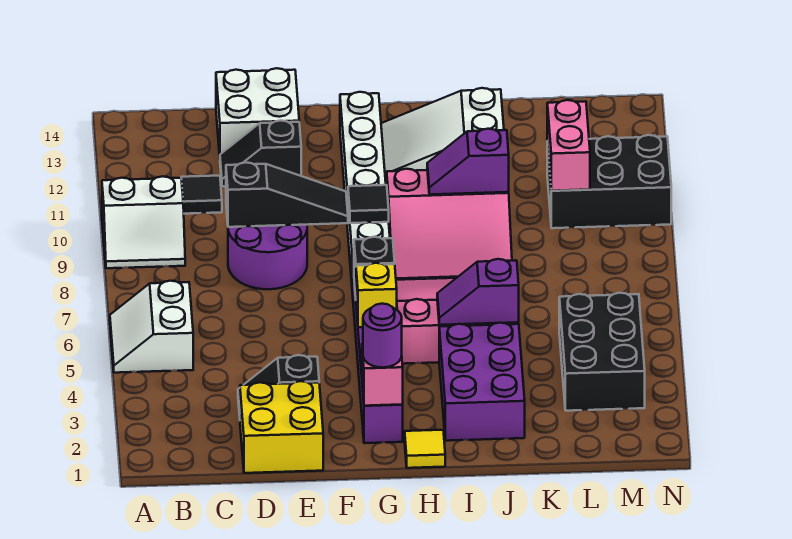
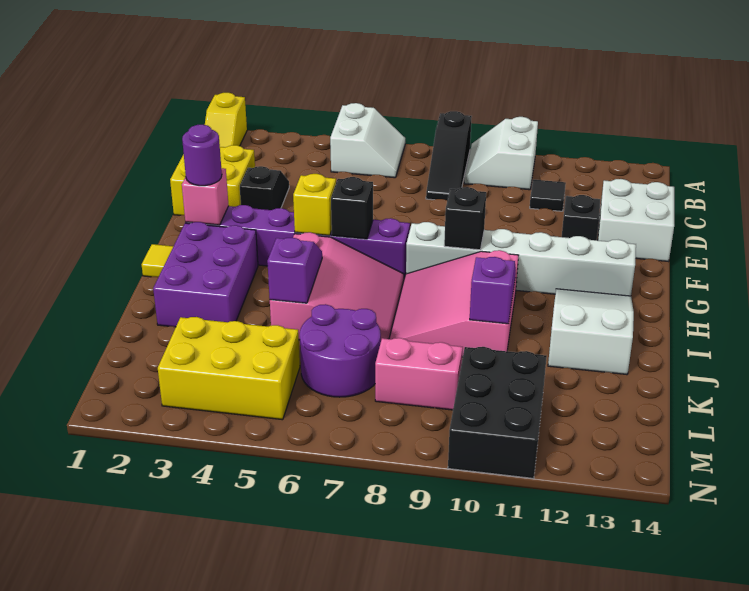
none -> yellow slope A1:B1 level 1 top A
white slope A5:B6 level 1 top B -> white slope A5:B6 level 1 top 5
purple round brick D8:E9 level 1 -> purple round brick K6:L7 level 1
black slope D9:F9 level 2 top D -> black slope A8:C8 level 1 top A
black tile G9 level 2 -> black brick G9 level 2
purple brick I2:J4 level 1 -> purple brick H2:J3 level 1
black brick L3:M5 level 1 -> yellow brick L3:M5 level 1
pink brick L10:L11 level 2 -> pink brick L8:L9 level 1

